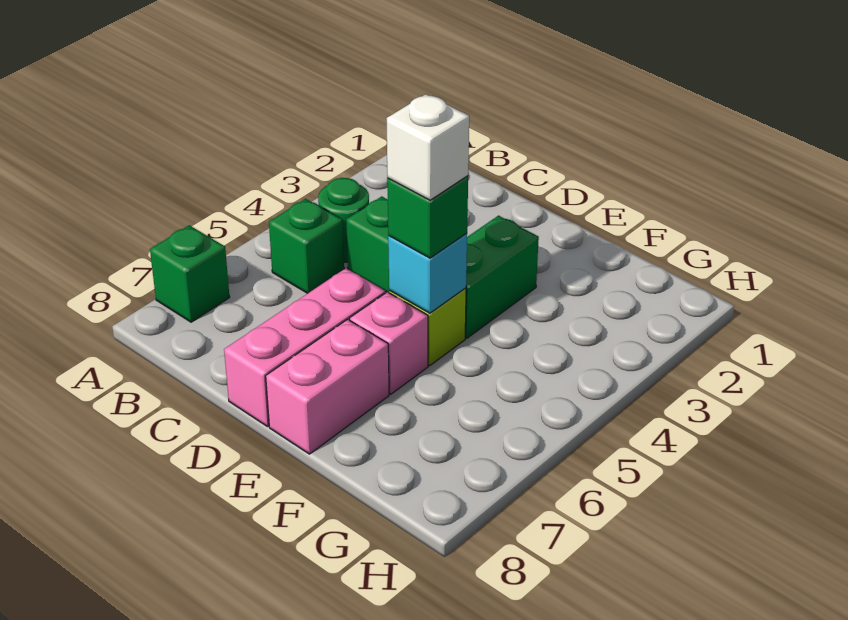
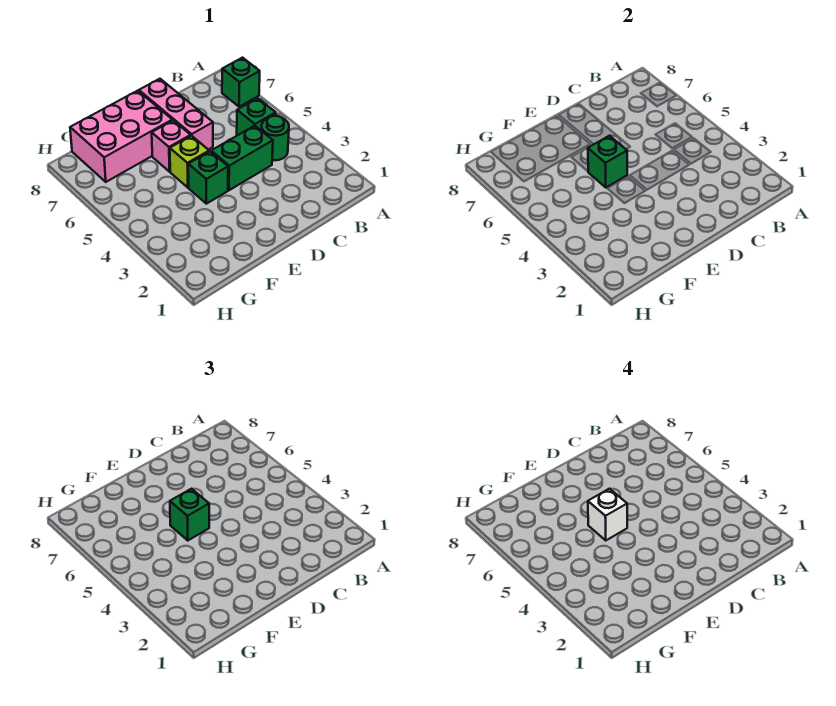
green brick E3:E4 level 1 -> green brick E4 level 1
cyan brick E5 level 2 -> green brick E5 level 2
pink brick E7:E8 level 1 -> pink brick E7:G8 level 1

